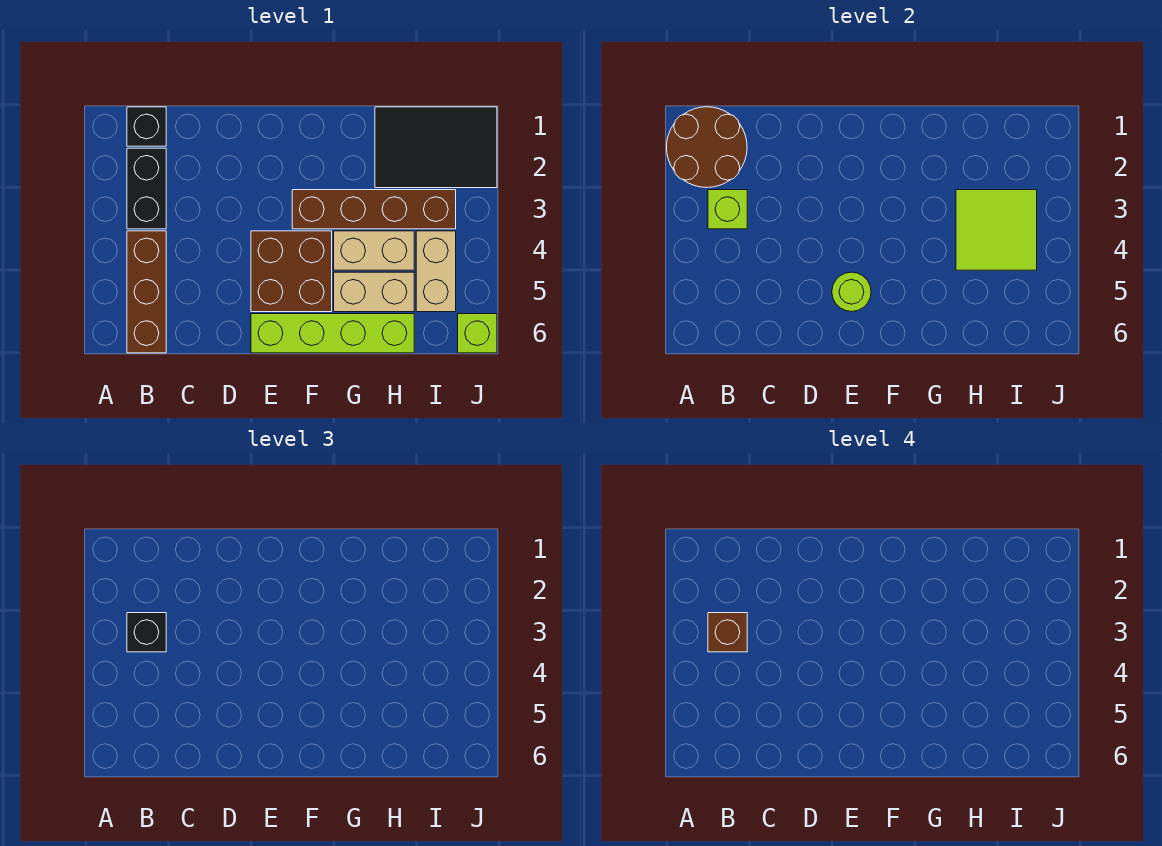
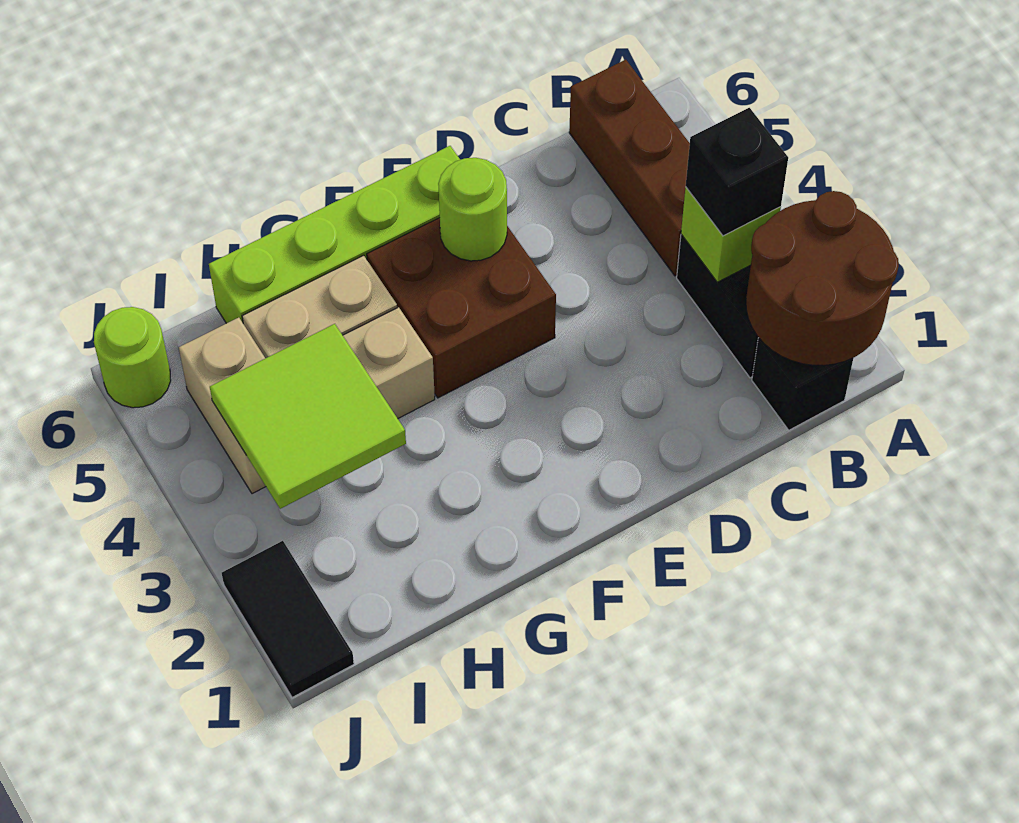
brown brick B3 level 4 -> none
brown brick F3:I3 level 1 -> none
black tile H1:J2 level 1 -> black tile J1:J2 level 1
lime brick J6 level 1 -> lime round brick J6 level 1

